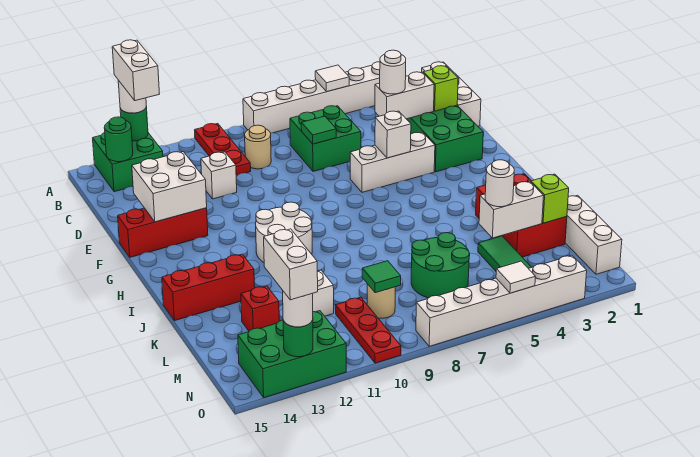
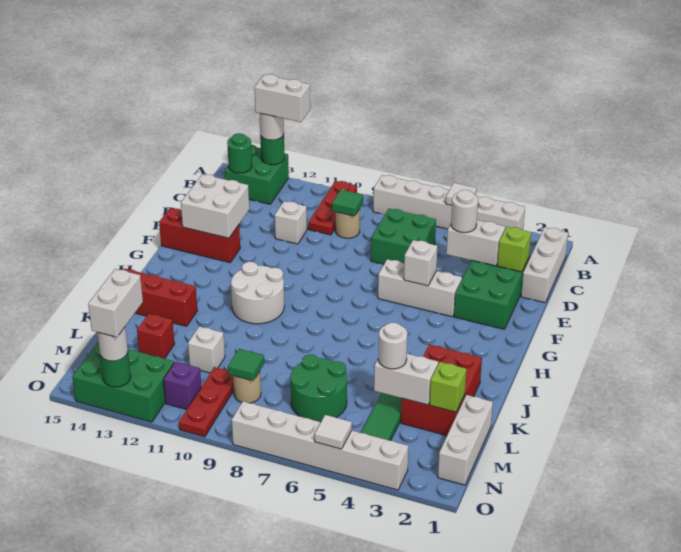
white brick A13:B13 level 4 -> white brick A12:A13 level 4
green tile D7 level 2 -> green tile C9 level 2
none -> purple brick N11 level 1

